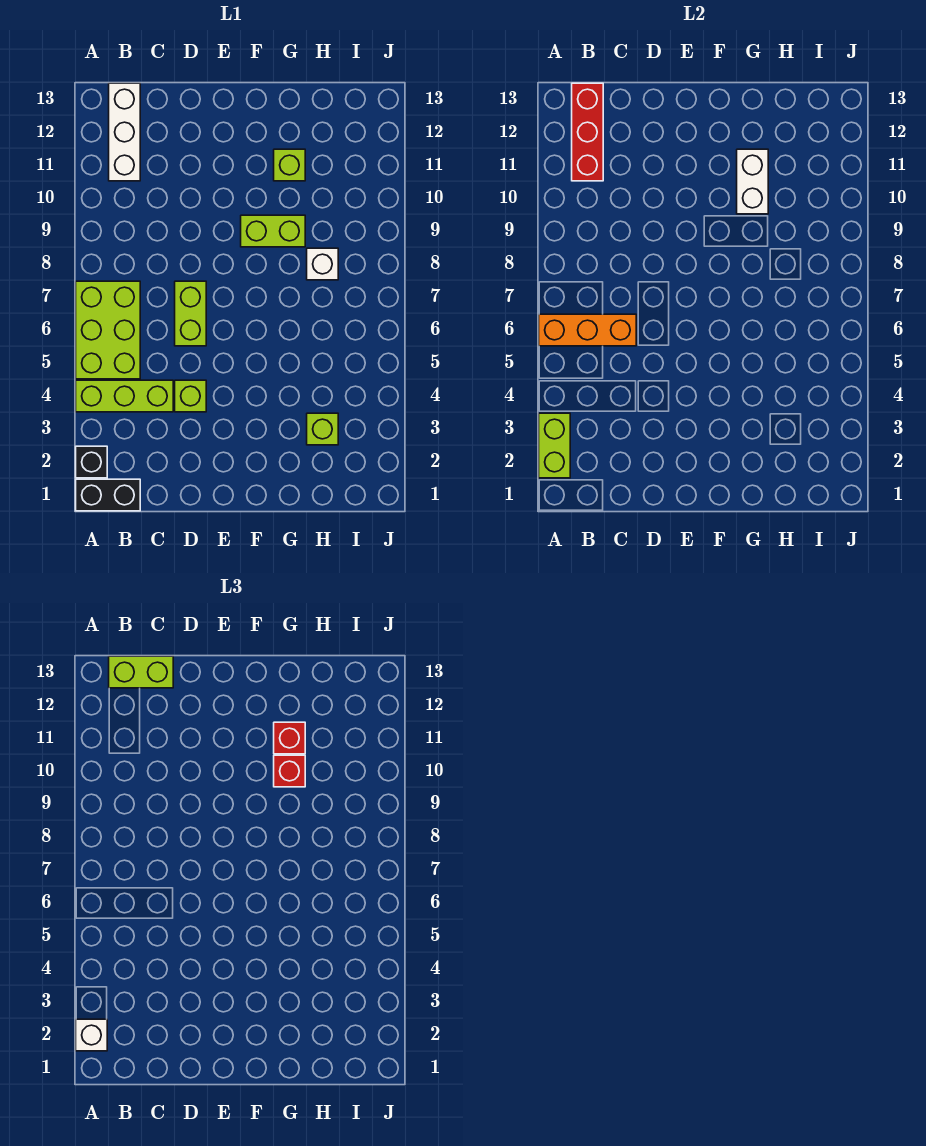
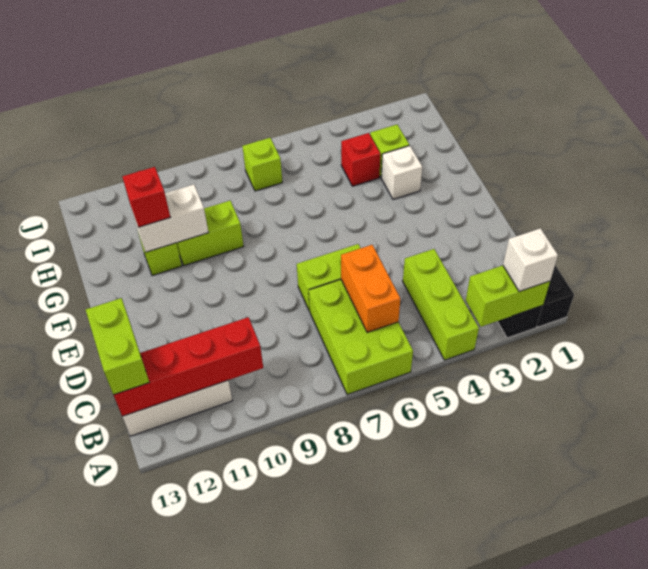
lime brick A5:B7 level 1 -> lime brick A6:C7 level 1
orange brick A6:C6 level 2 -> orange brick B6:C6 level 2
red brick B11:B13 level 2 -> red brick B10:B13 level 2
lime brick D4 level 1 -> lime brick I7 level 1
lime brick F9:G9 level 1 -> lime brick G9:G10 level 1
red brick G10 level 3 -> red brick H4 level 1
white brick H8 level 1 -> white brick G3 level 1

